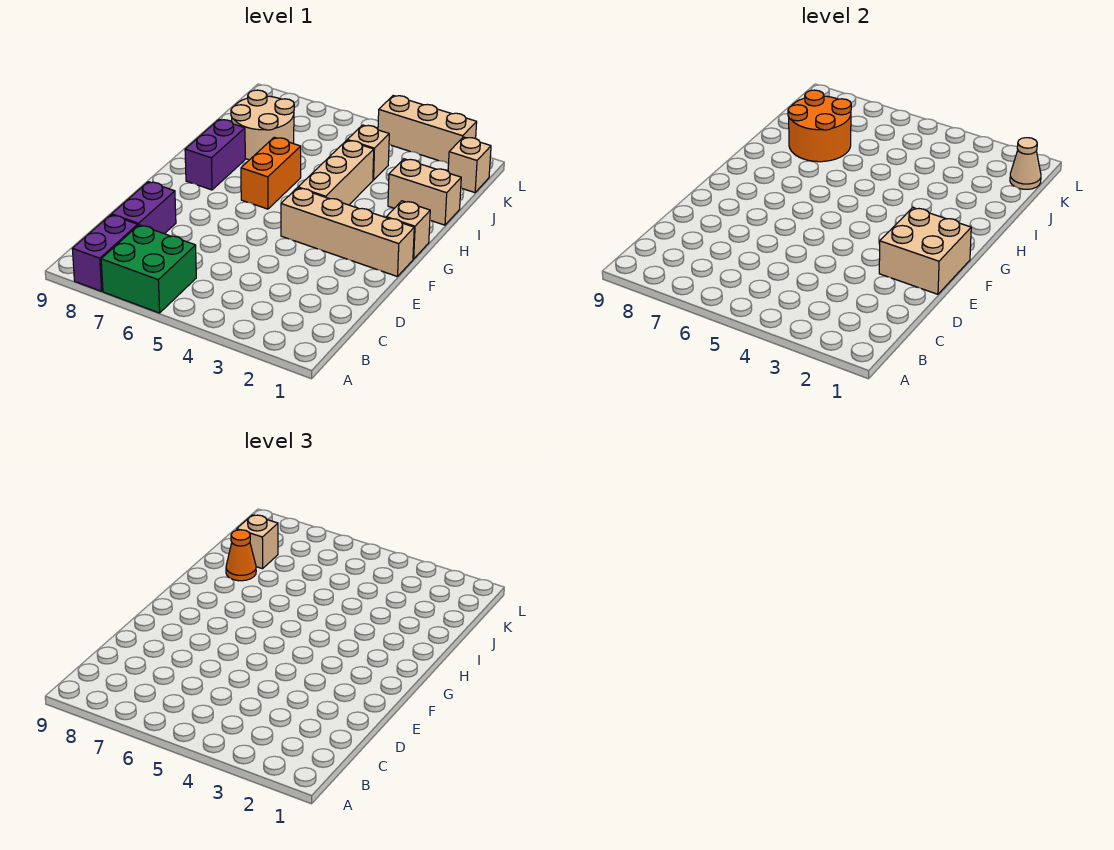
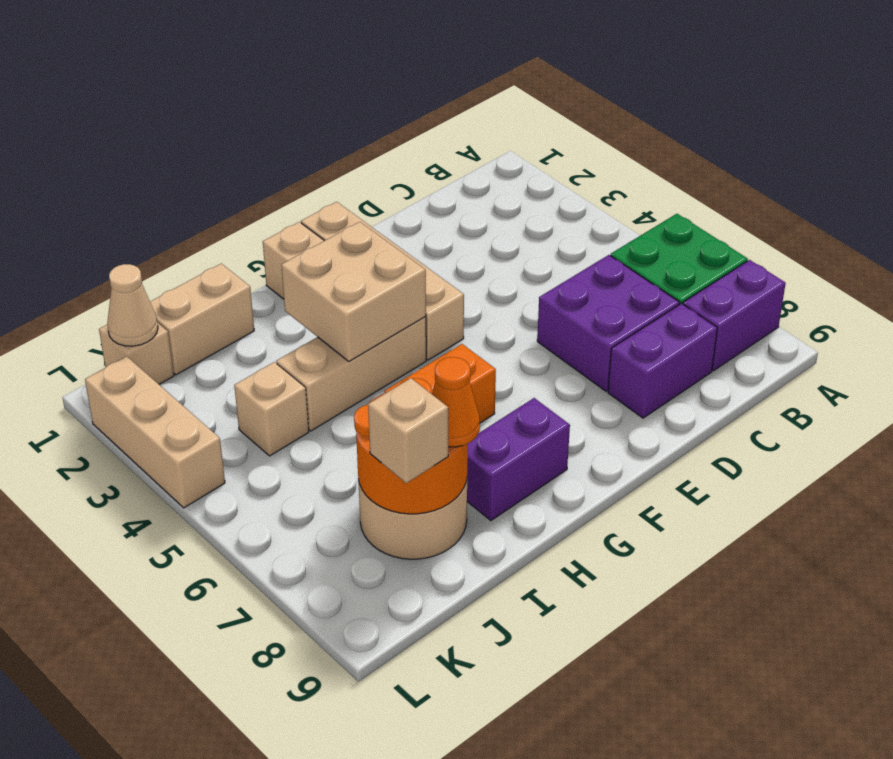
none -> purple brick C6:D7 level 1
tan brick E1:F2 level 2 -> tan brick G3:H4 level 2
tan brick I1:I2 level 1 -> tan brick I1:J1 level 1

